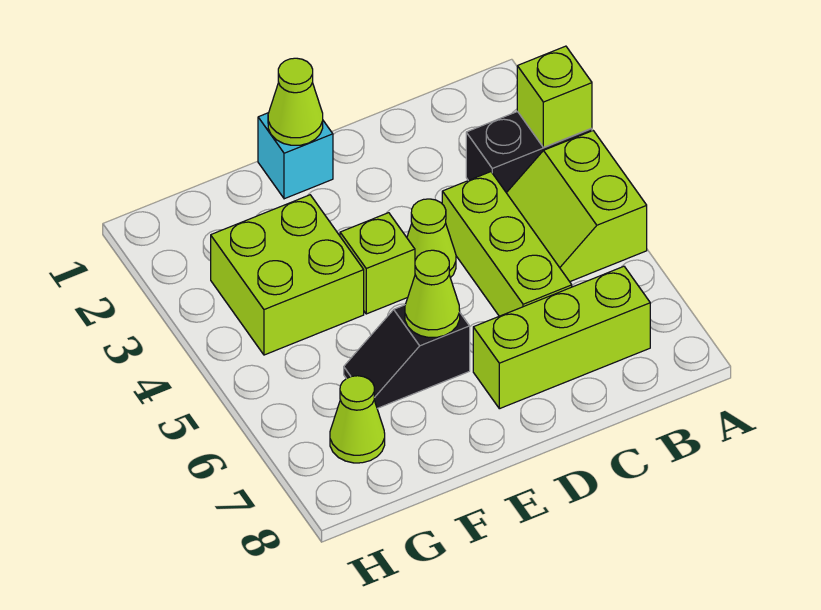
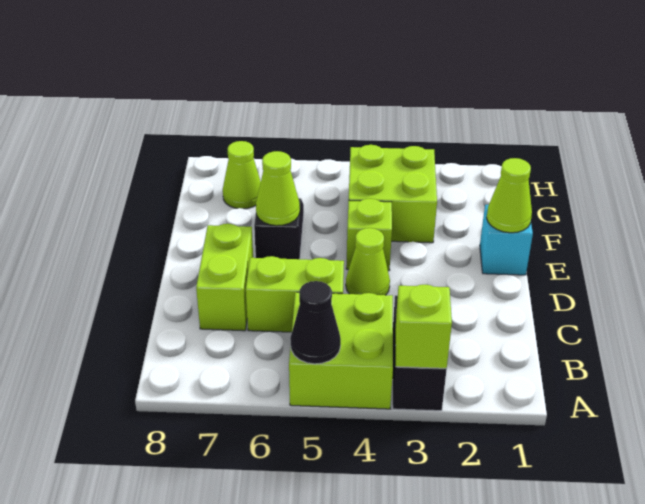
lime slope A4:B5 level 1 top A -> lime brick A4:B5 level 1
none -> black cone A5 level 2
lime brick B7:D7 level 1 -> lime brick C7:D7 level 1
lime brick C4:C6 level 1 -> lime brick C5:C6 level 1

